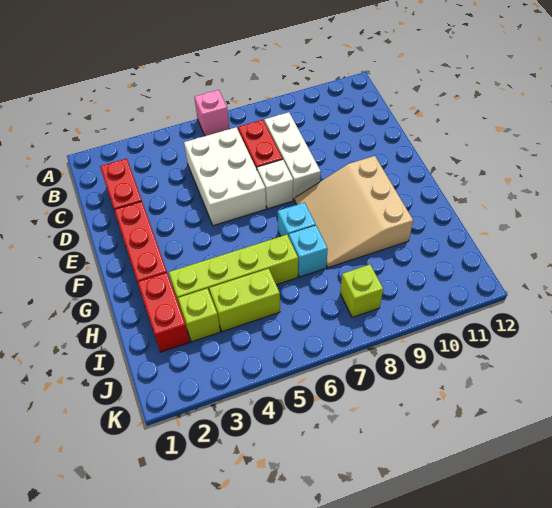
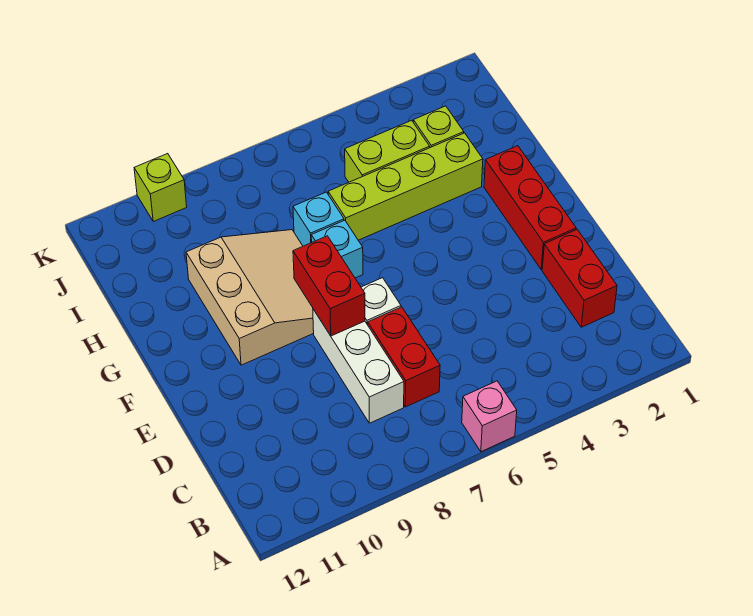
white brick C5:E6 level 1 -> none
red brick H2:I2 level 1 -> red brick E8:F8 level 2
lime brick J8 level 1 -> lime brick K10 level 1

